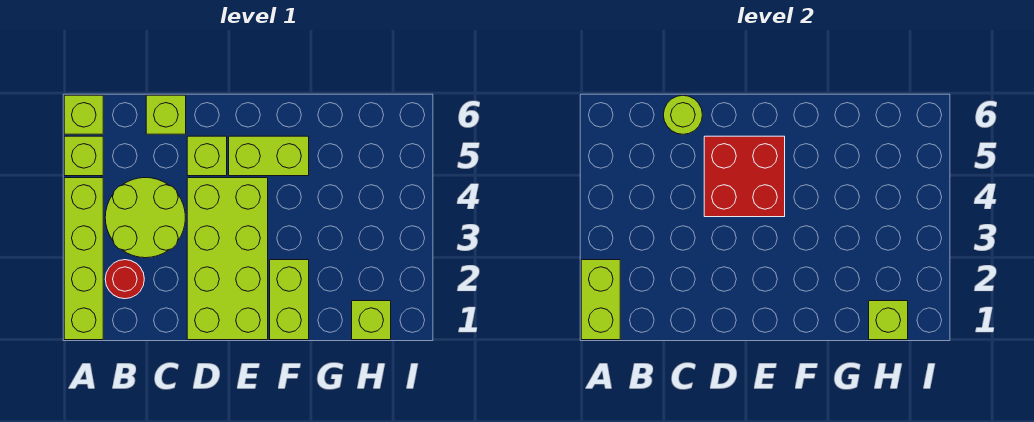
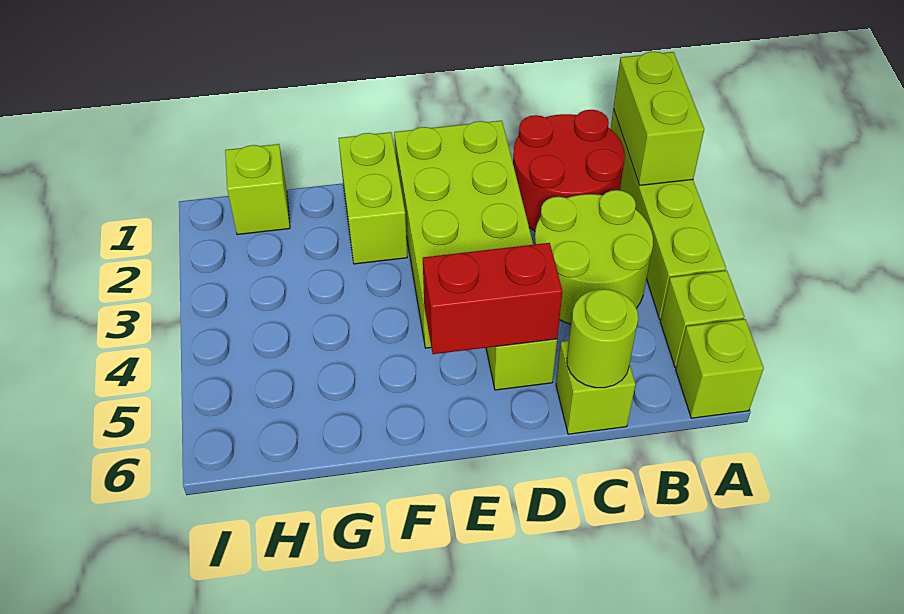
red round brick B2 level 1 -> red round brick B1:C2 level 1
red brick D4:E5 level 2 -> red brick D5:E5 level 2
lime brick E5:F5 level 1 -> none
lime brick H1 level 2 -> none

